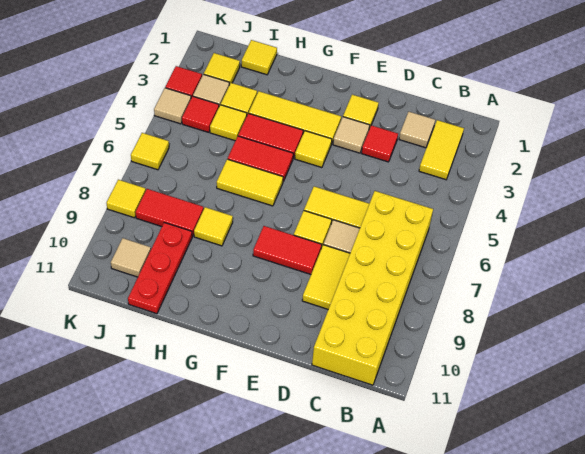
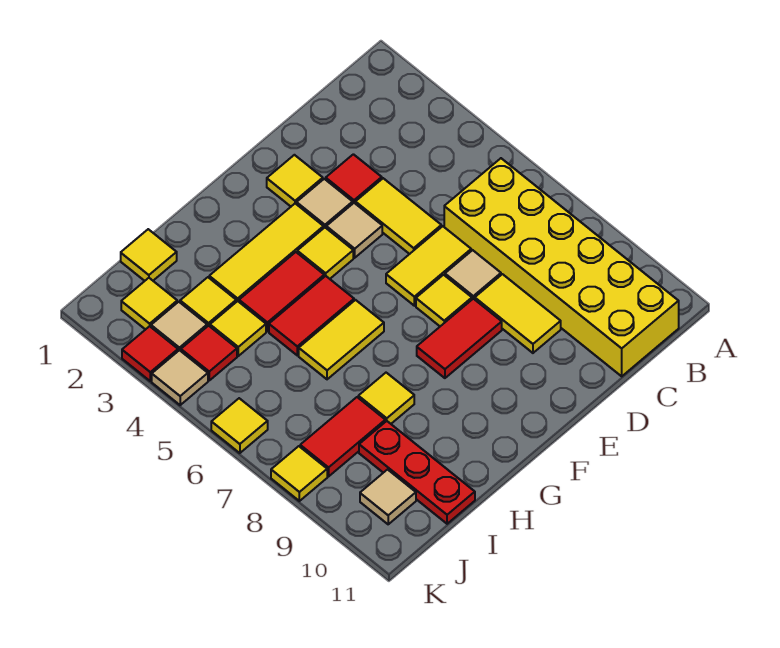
yellow tile B2:B3 level 1 -> yellow tile D4:D5 level 1
tan tile C2 level 1 -> tan tile E4 level 1

